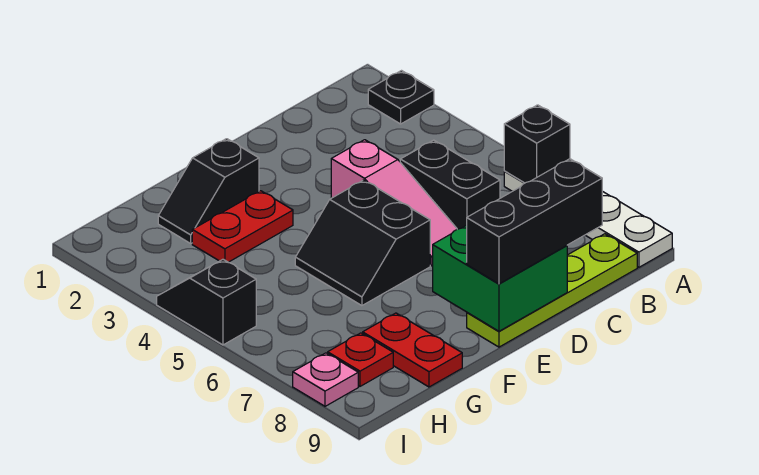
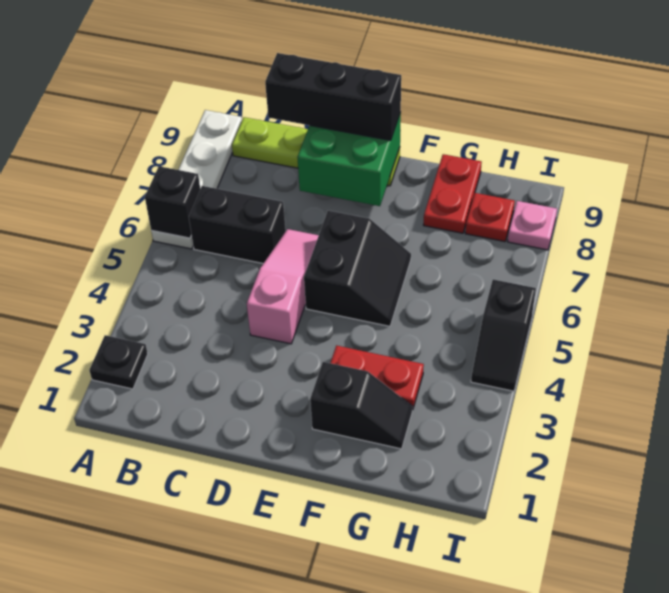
black brick C5:C6 level 1 -> black brick B6:C6 level 1

